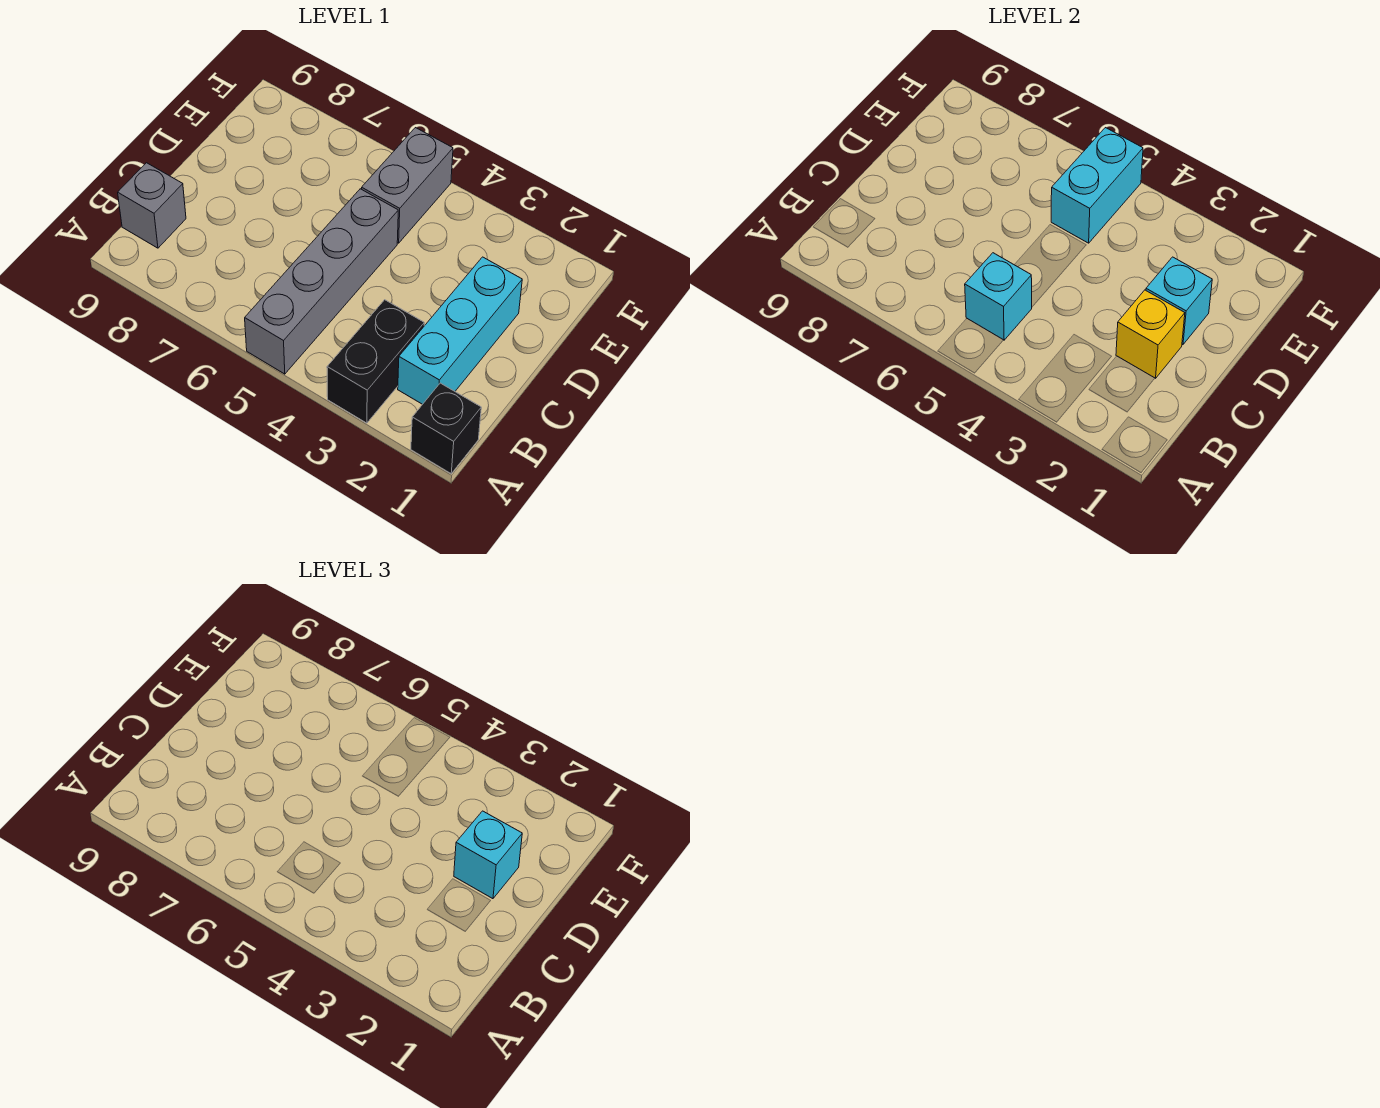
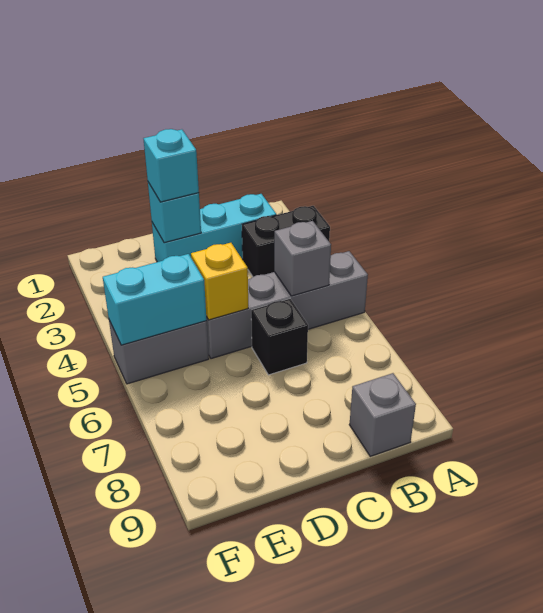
black brick A1 level 1 -> black brick C6 level 1
cyan brick B5 level 2 -> grey brick B5 level 2
yellow brick C2 level 2 -> yellow brick D5 level 2

